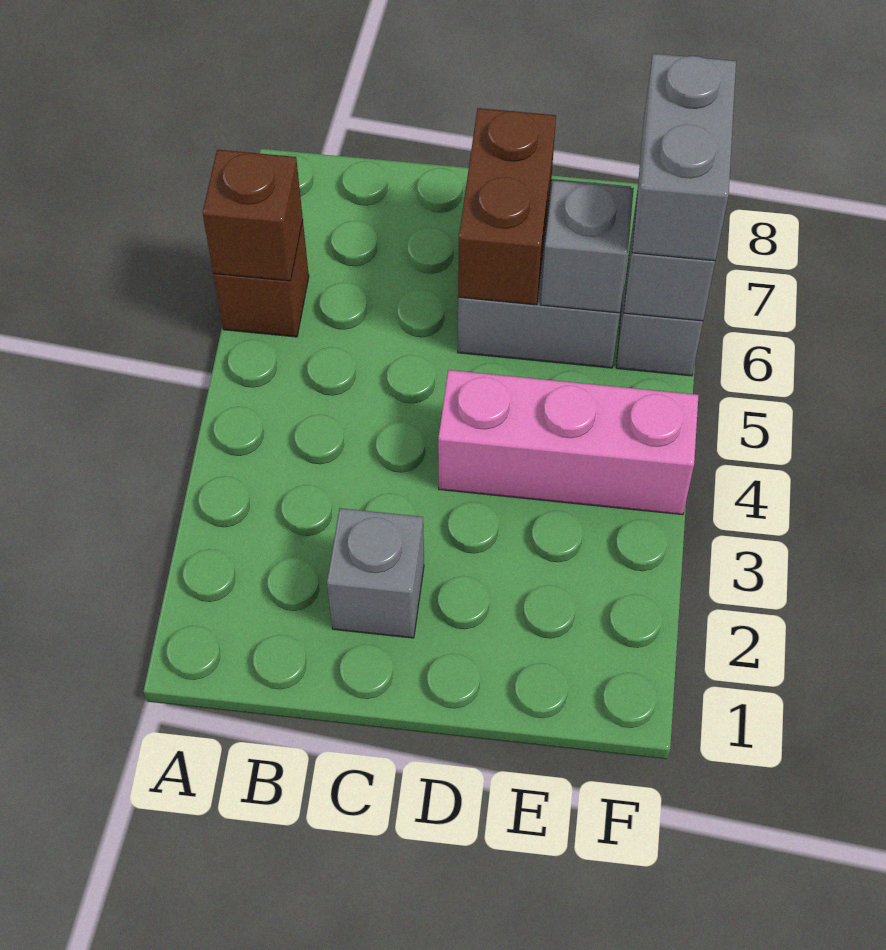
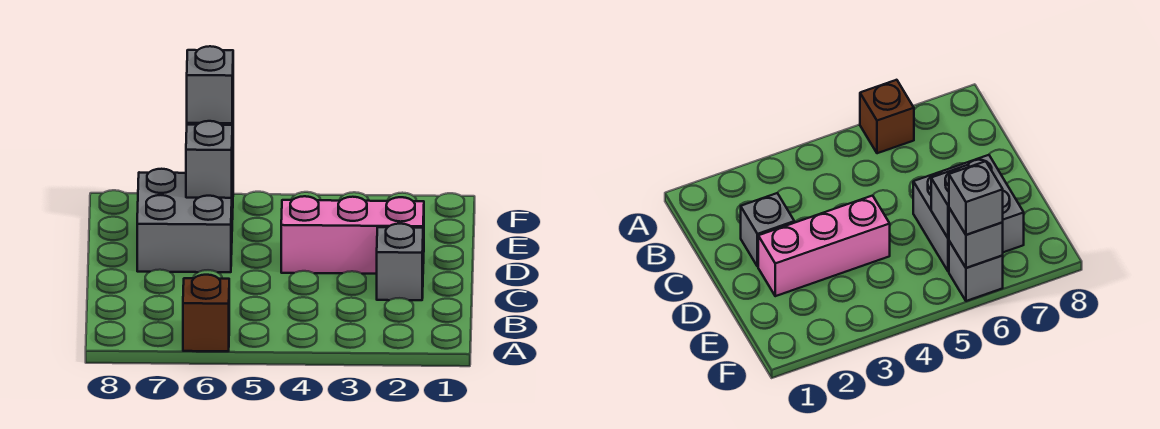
brown brick A6 level 2 -> none
pink brick D4:F4 level 1 -> pink brick D2:D4 level 1
brown brick D6:D7 level 2 -> none
grey brick F6:F7 level 3 -> grey brick F6 level 3

